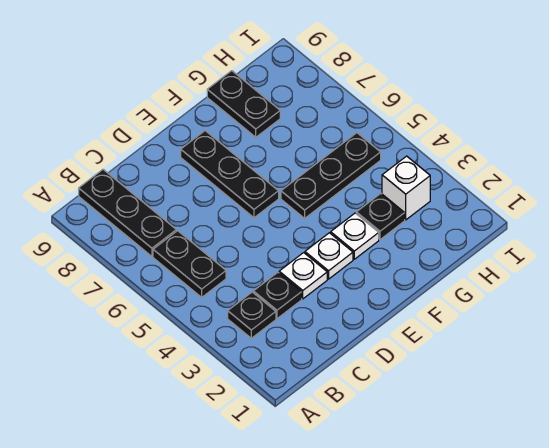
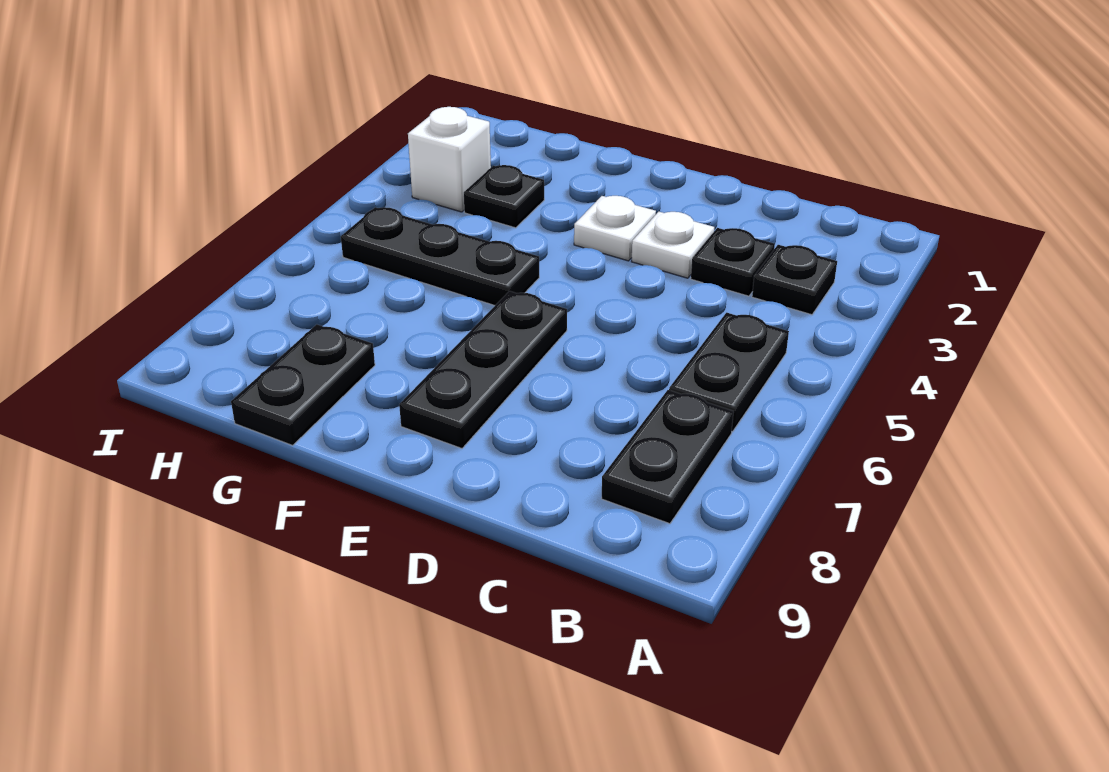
black plate B7:B9 level 1 -> black plate B7:B8 level 1
white plate F3 level 1 -> none

